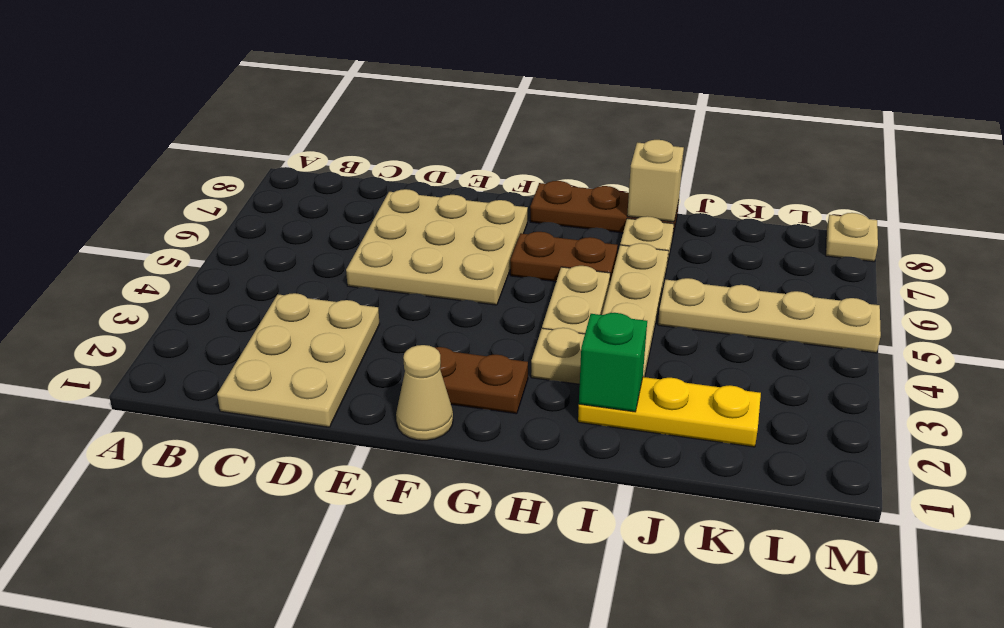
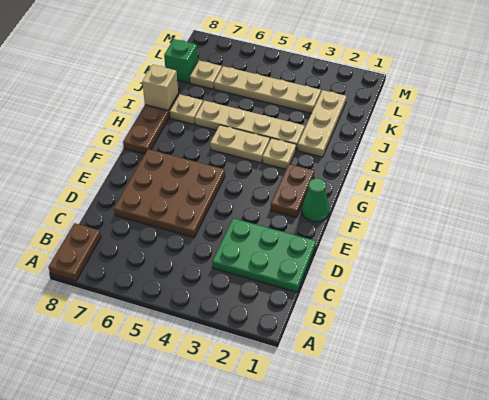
tan plate C1:D3 level 1 -> green plate C1:D3 level 1
tan plate D5:F7 level 1 -> brown plate D5:F7 level 1
tan cone F1 level 1 -> green cone F1 level 1
brown plate G6:H6 level 1 -> brown plate A8:B8 level 1
yellow plate I2:K2 level 1 -> tan plate I2:K2 level 1
green brick I2 level 2 -> green brick K8 level 1
tan plate J5:M5 level 1 -> tan plate K3:K6 level 1
tan plate M8 level 1 -> tan plate K7 level 1

